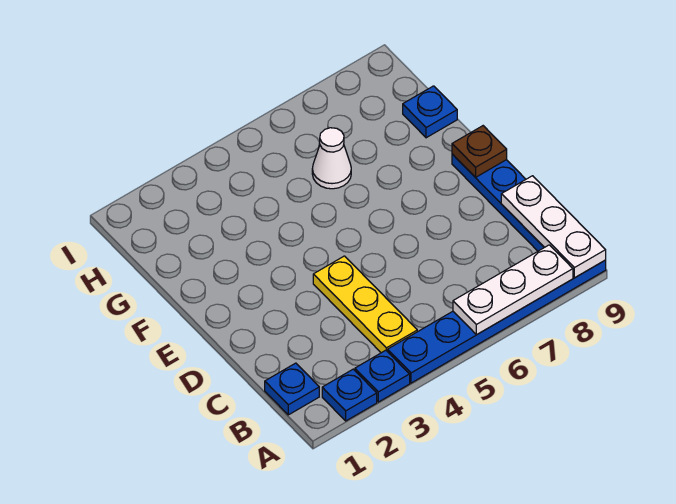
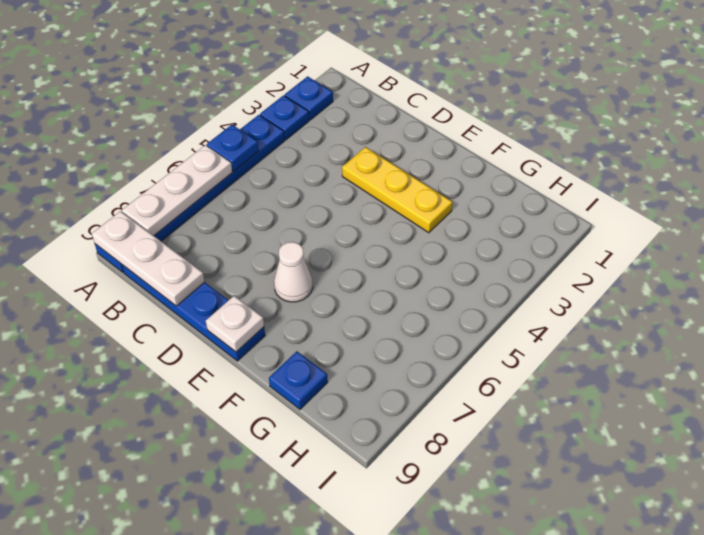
blue plate B1 level 1 -> blue plate A5 level 2
yellow plate B4:D4 level 1 -> yellow plate D3:F3 level 1
brown plate E9 level 2 -> white plate E9 level 2
white cone G6 level 1 -> white cone E7 level 1

